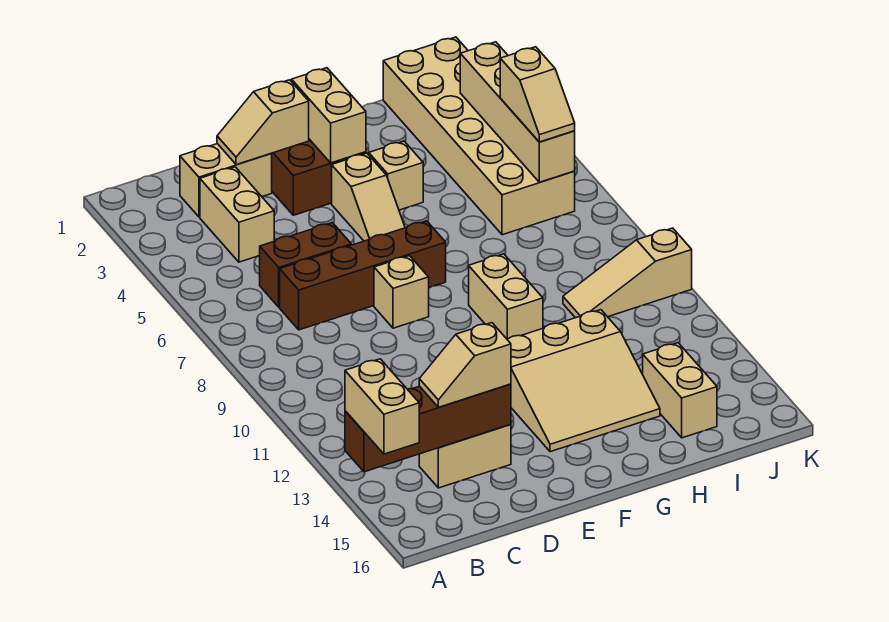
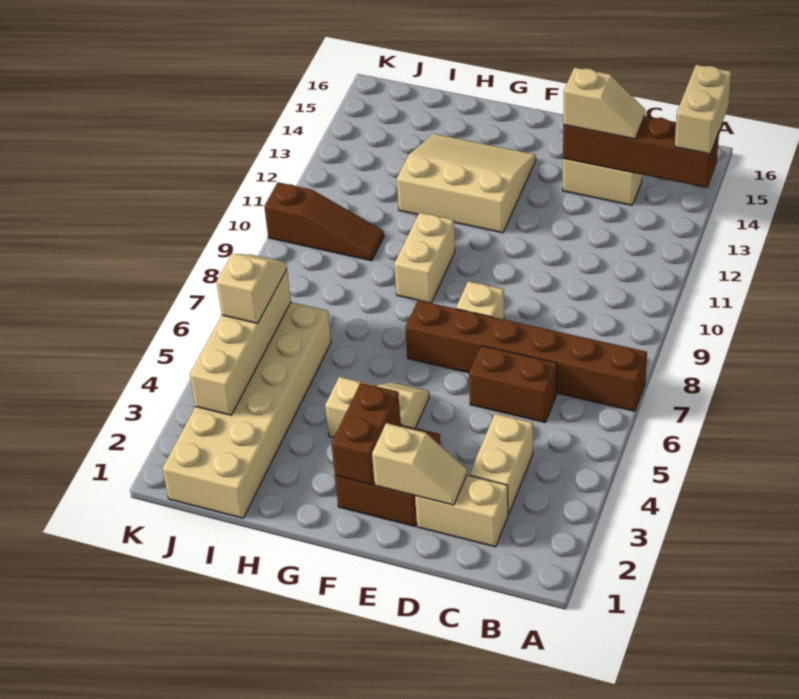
brown brick C7:F7 level 1 -> brown brick A7:F7 level 1
tan brick F2:F3 level 2 -> brown brick F2:F3 level 2
tan slope I10:K10 level 1 top K -> brown slope I10:K10 level 1 top K
tan brick I14:I15 level 1 -> none

